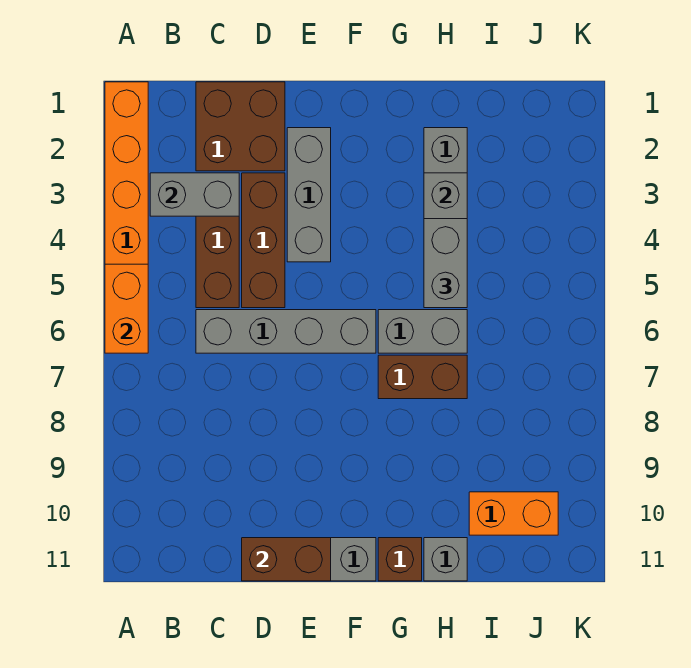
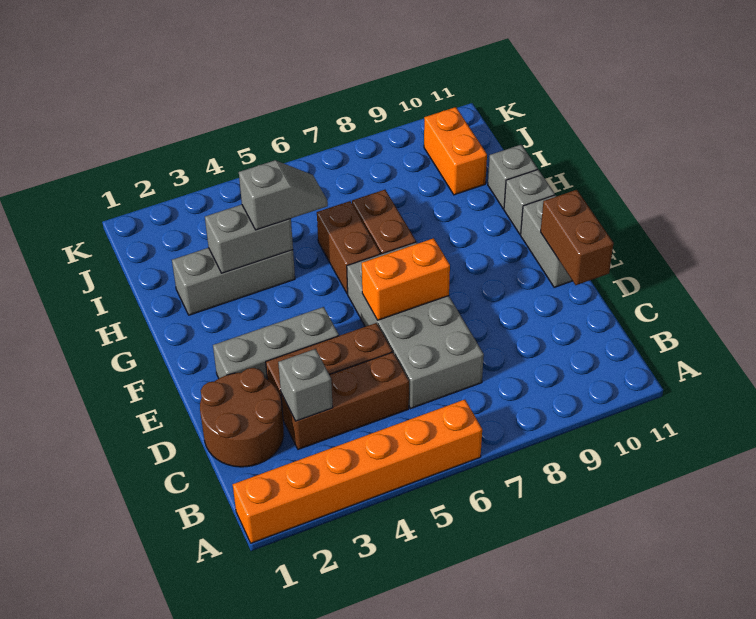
orange brick A5:A6 level 2 -> orange brick E6:E7 level 2
grey brick B3:C3 level 2 -> grey brick C3 level 2
brown brick C1:D2 level 1 -> brown round brick C1:D2 level 1
grey brick C6:F6 level 1 -> grey brick C6:F7 level 1
grey brick G6:H6 level 1 -> brown brick G6:H6 level 1
brown brick G11 level 1 -> grey brick G11 level 1
grey brick H4:H5 level 3 -> grey slope H4:H5 level 3 top 4

